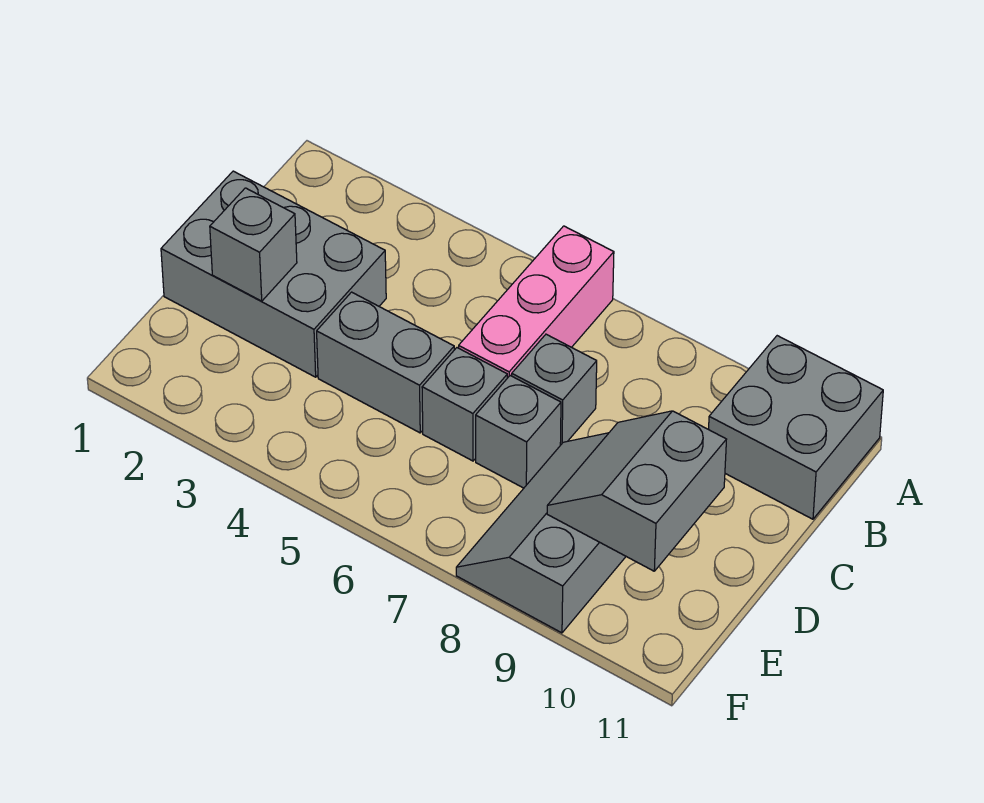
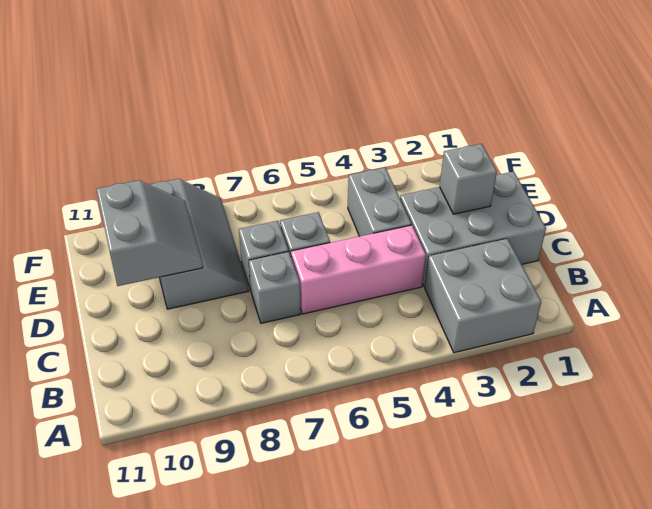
pink brick A6:C6 level 1 -> pink brick C4:C6 level 1
grey brick A10:B11 level 1 -> grey brick A2:B3 level 1
grey brick D4:D5 level 1 -> grey brick D4:E4 level 1

